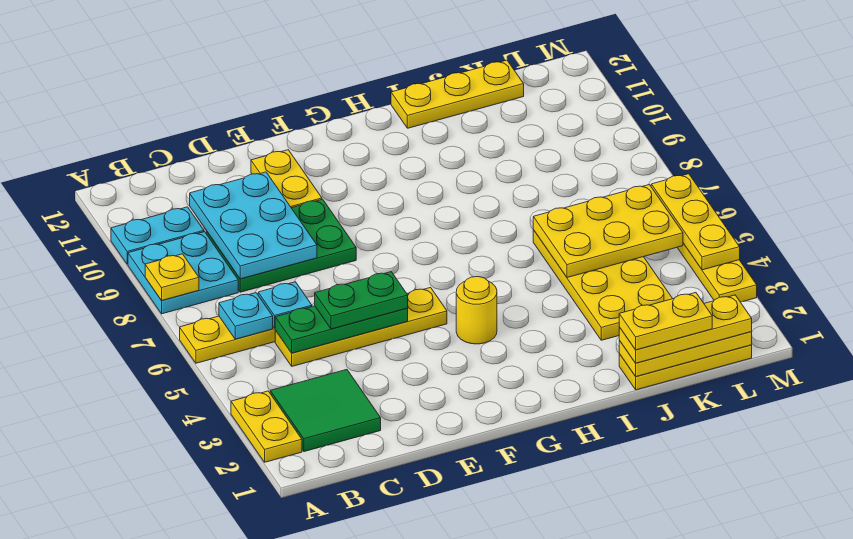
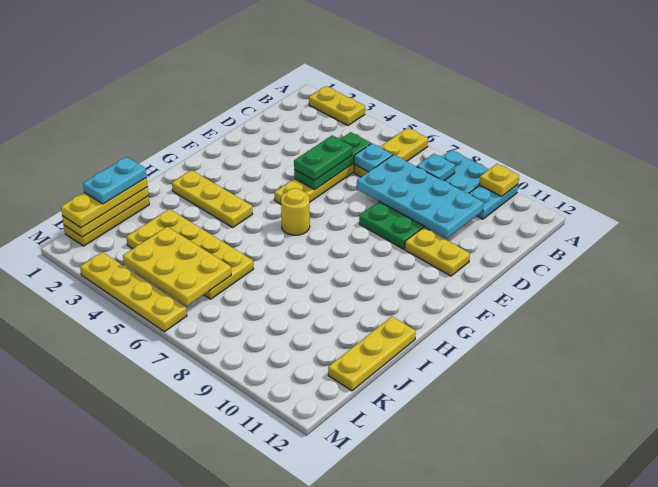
yellow plate A8 level 2 -> yellow plate A10 level 2
green tile B2:C3 level 1 -> none
cyan plate B6 level 2 -> cyan plate B8 level 2
cyan plate C8:D10 level 2 -> cyan plate C7:D10 level 2
yellow round brick G4 level 1 -> yellow round brick G6 level 1
yellow plate J1:K1 level 4 -> cyan plate J1:K1 level 4
yellow plate J5:L6 level 2 -> yellow plate K4:L6 level 2
yellow plate M4:M6 level 2 -> yellow plate H2:H4 level 1

